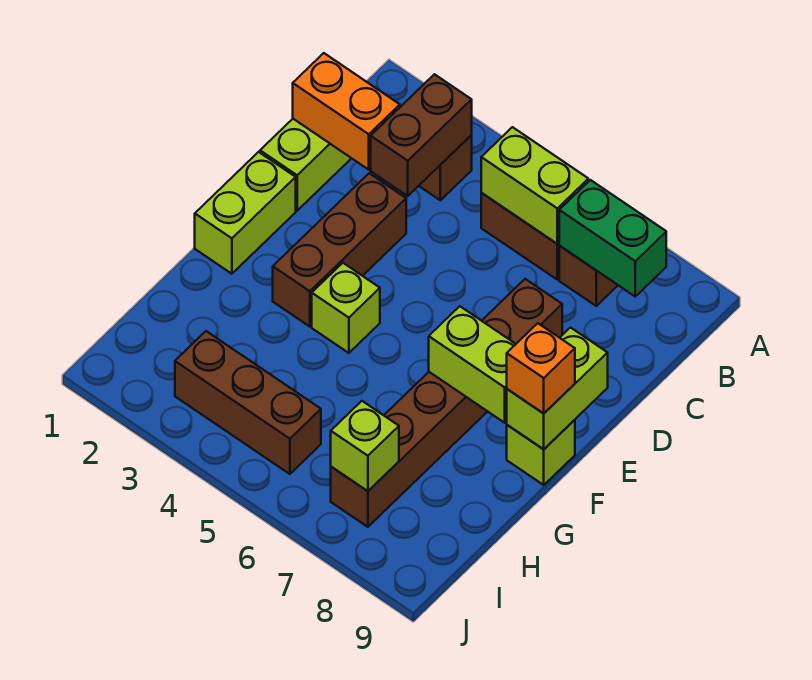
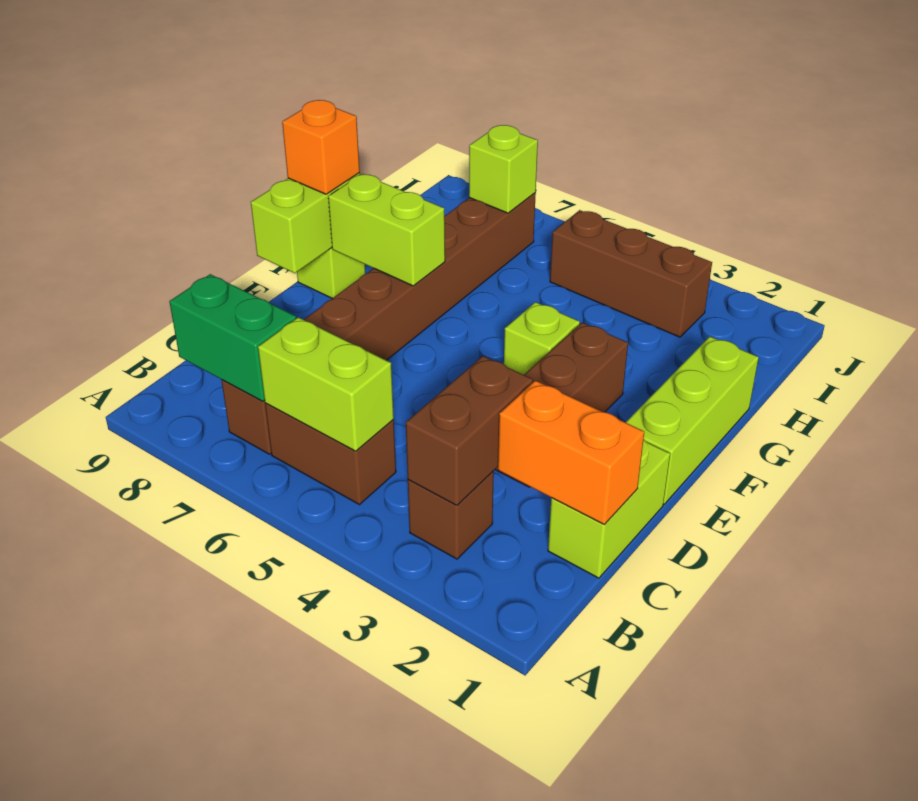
lime brick E1:F1 level 1 -> lime brick E1:G1 level 1

